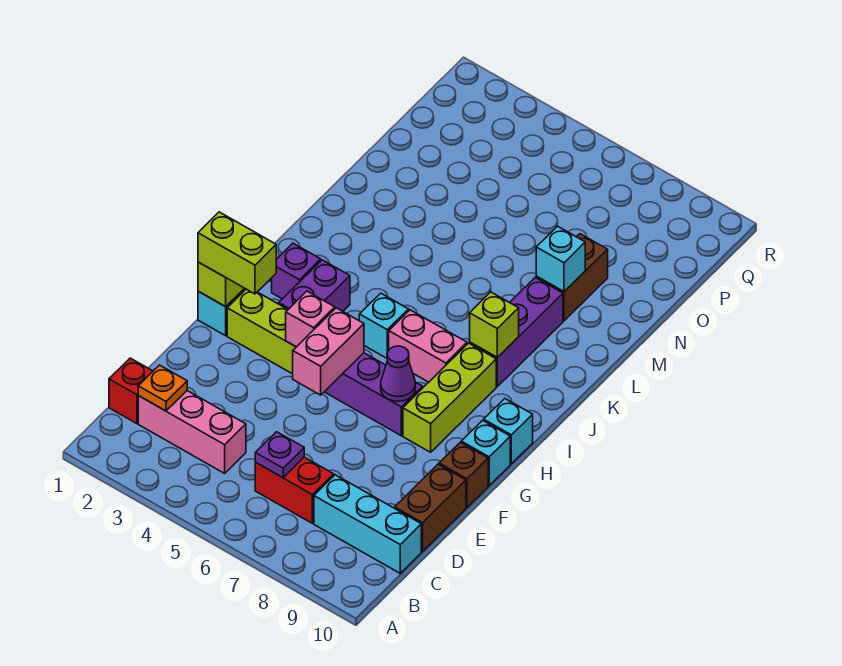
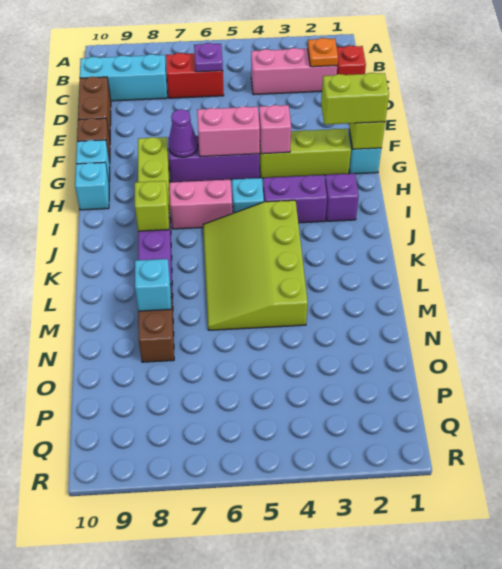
pink brick F5:G5 level 2 -> pink brick G5:G6 level 2
purple brick H3:I3 level 1 -> purple brick I3:I4 level 1
none -> lime slope J4:M6 level 1 top 4

